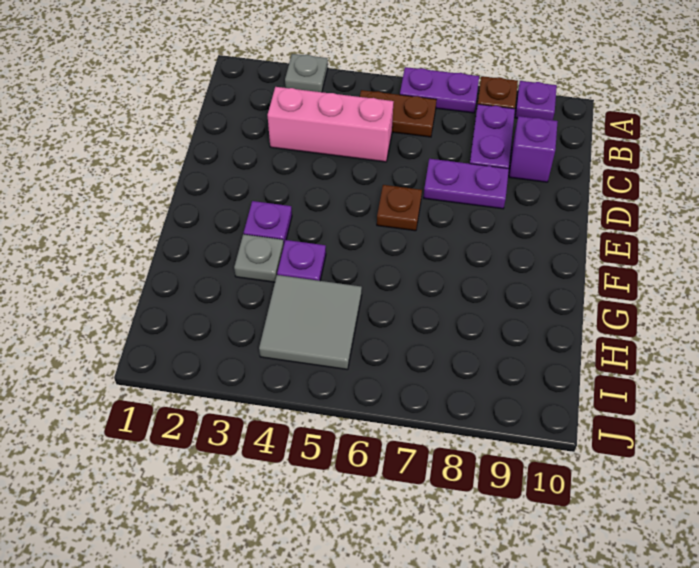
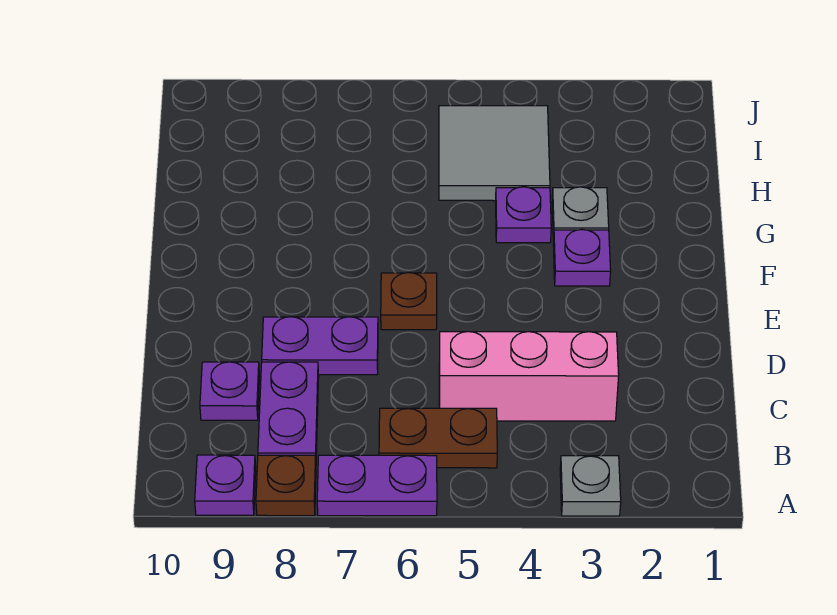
purple brick C9 level 1 -> purple plate C9 level 1

